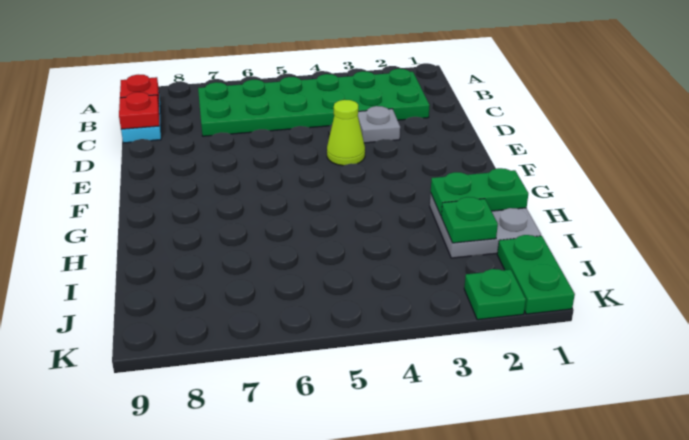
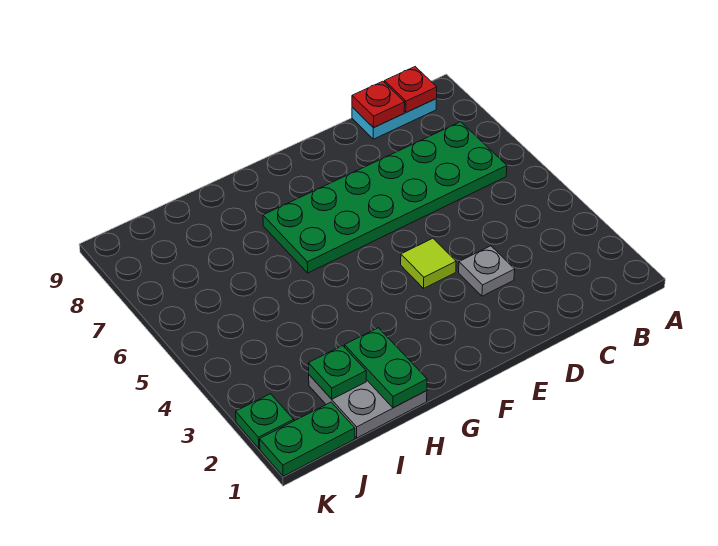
green plate B2:C7 level 1 -> green plate B6:G7 level 1
lime cone E4 level 1 -> lime tile E4 level 1

